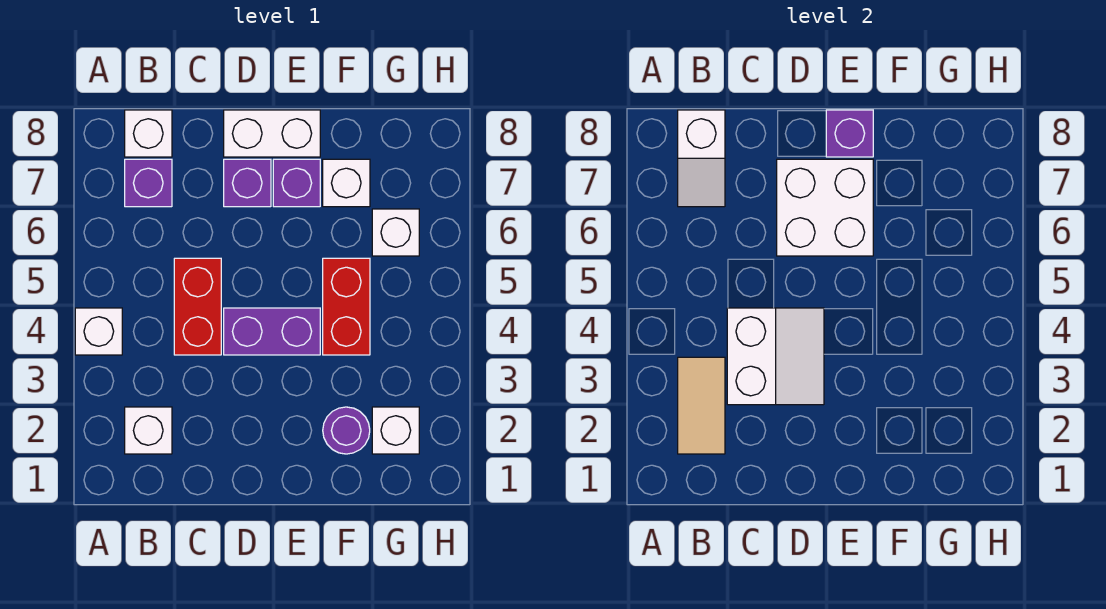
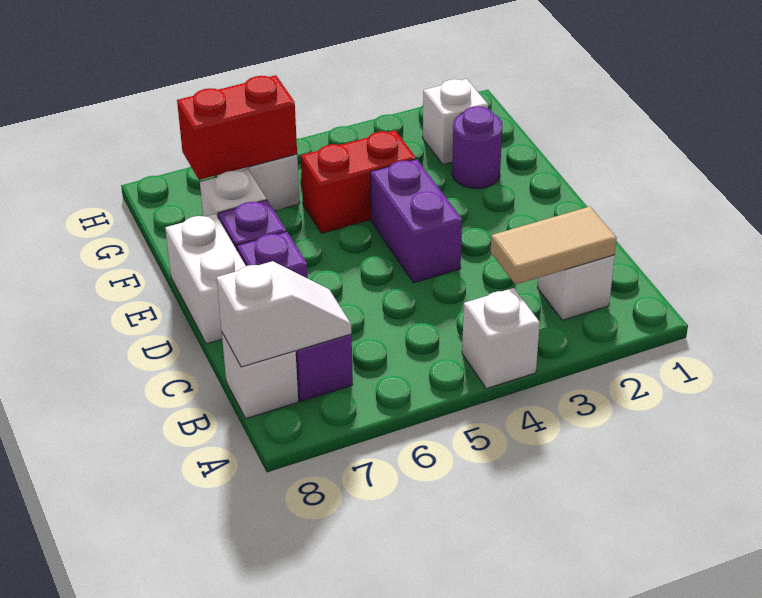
white slope C3:D4 level 2 top C -> none
red brick C4:C5 level 1 -> red brick G6:G7 level 2
white brick D6:E7 level 2 -> none
purple brick E8 level 2 -> none

